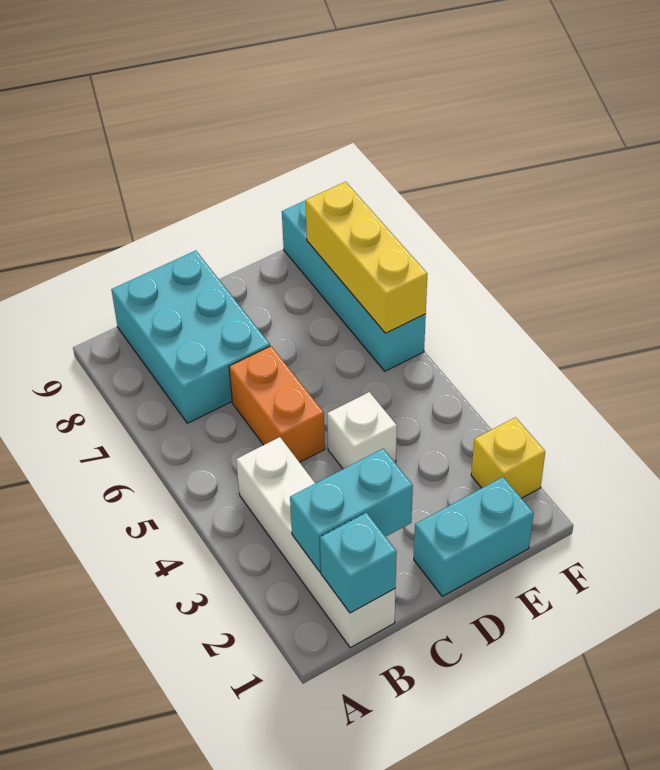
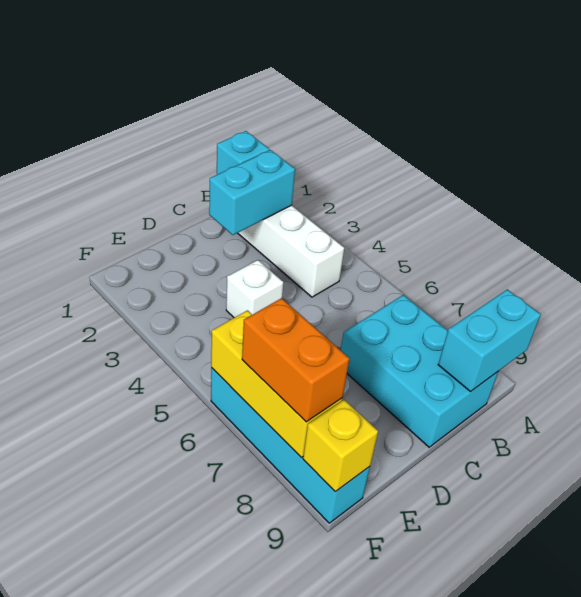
orange brick C5:C6 level 1 -> orange brick F7:F8 level 3
cyan brick D1:E1 level 1 -> cyan brick A9:B9 level 2
yellow brick F2 level 1 -> yellow brick F9 level 2

